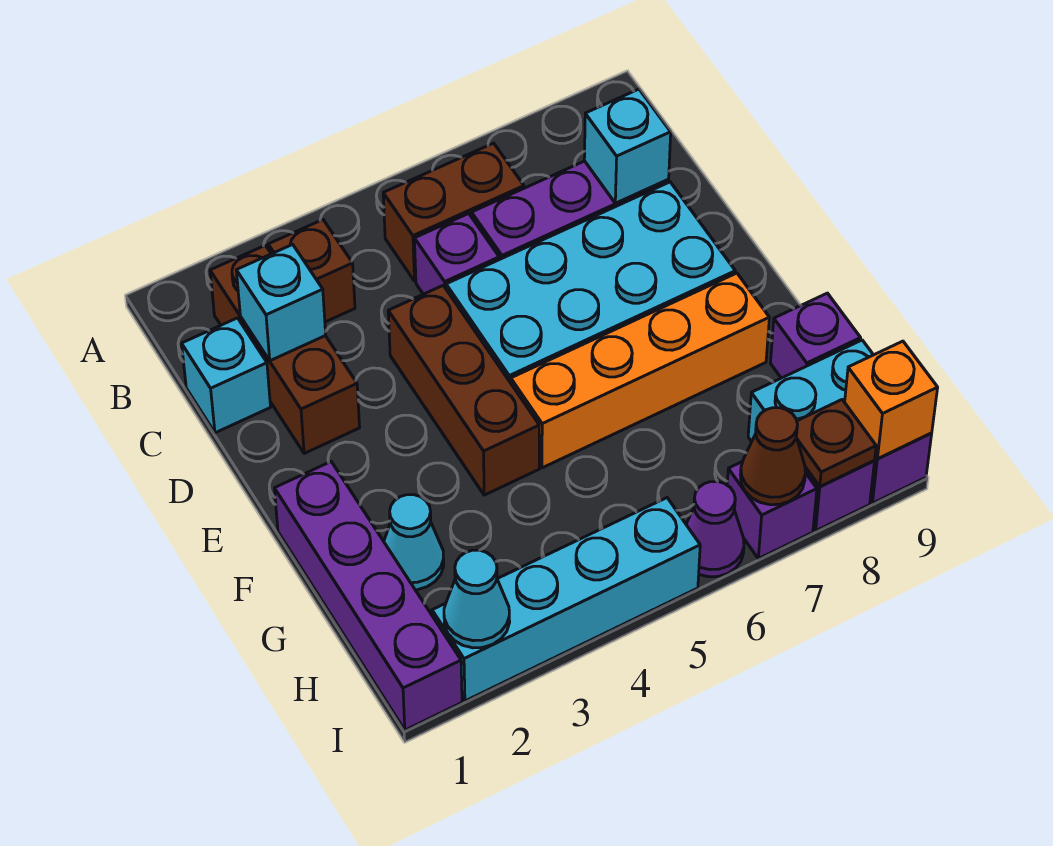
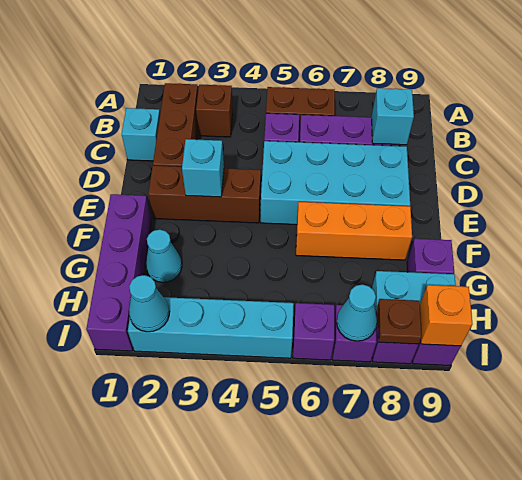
cyan brick C2 level 2 -> cyan brick E3 level 2
brown brick D4:F4 level 1 -> brown brick E2:E4 level 1
orange brick F5:F8 level 1 -> orange brick F6:F8 level 1
purple cone I6 level 1 -> purple brick I6 level 1
brown cone I7 level 2 -> cyan cone I7 level 2

